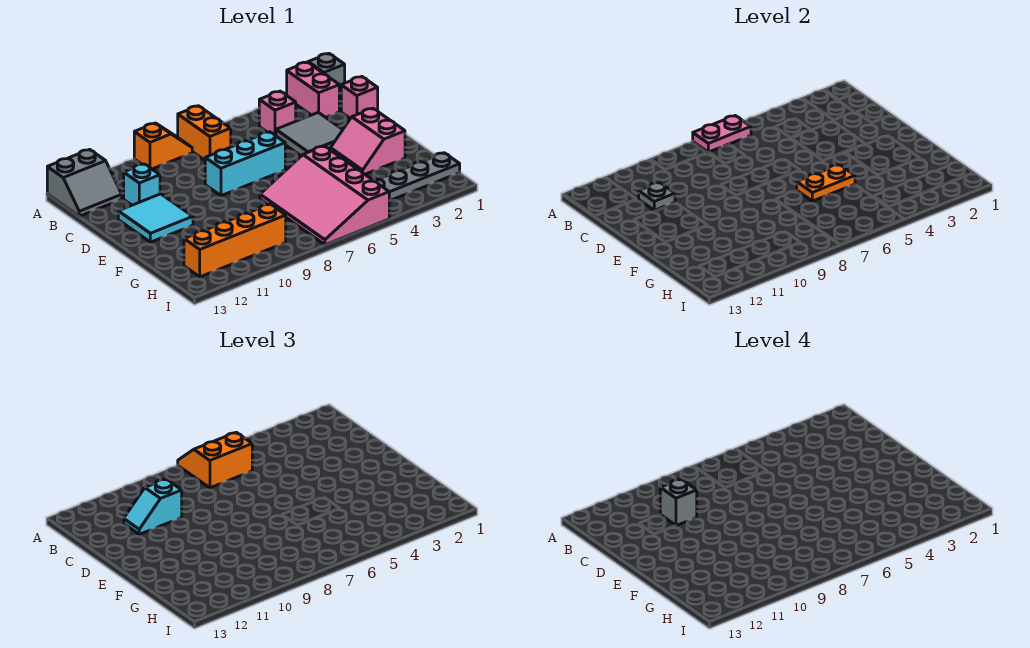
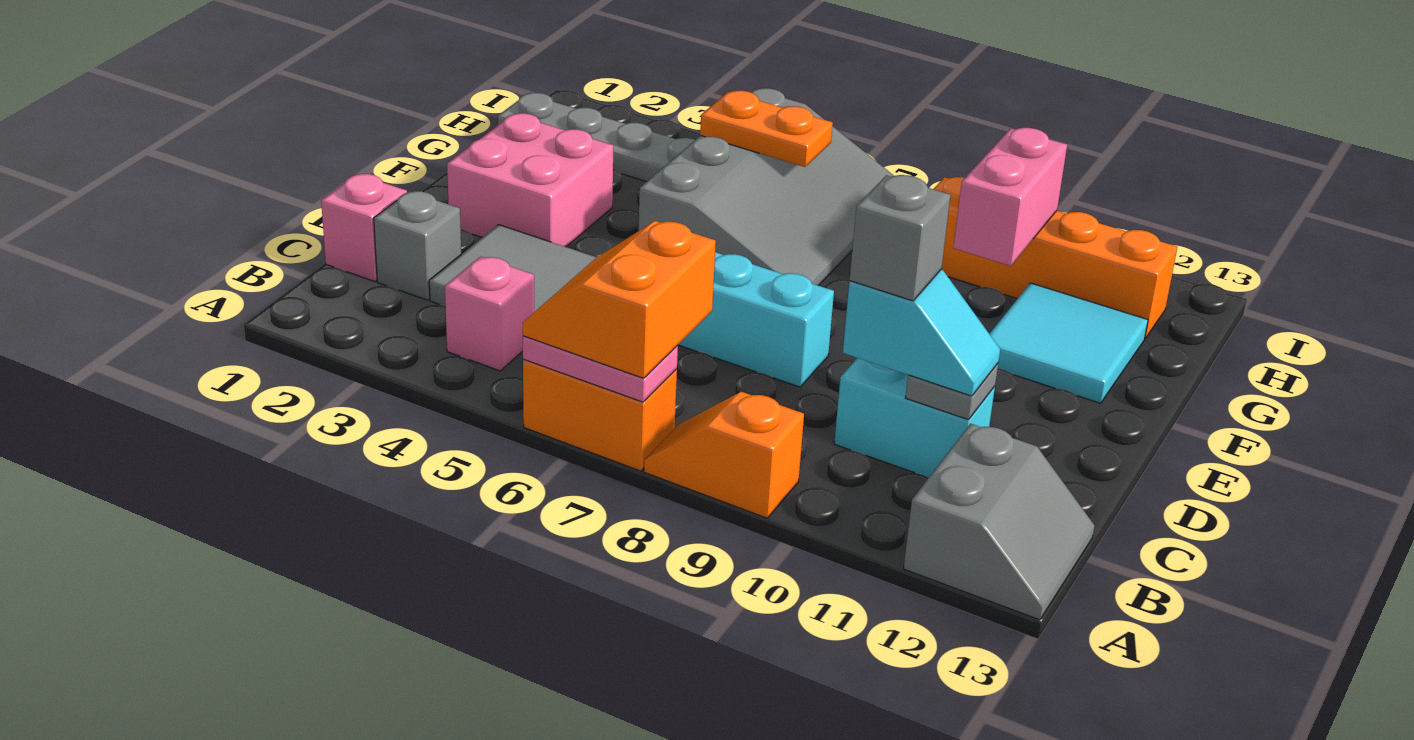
grey brick A1 level 1 -> grey brick C2 level 1
pink brick A2:B2 level 1 -> pink brick G10:H10 level 2
orange slope A6:B7 level 3 top B -> orange slope A6:B7 level 3 top 7
orange brick A7:B7 level 1 -> orange brick A6:A7 level 1
grey slope A12:B13 level 1 top A -> grey slope A12:B13 level 1 top 12
cyan brick C11 level 1 -> cyan brick C10:C11 level 1
cyan tile D11:E12 level 1 -> cyan tile F11:G12 level 1
pink slope E2:F3 level 1 top 2 -> pink brick E2:F3 level 1
pink slope F5:I7 level 1 top 5 -> grey slope F5:I7 level 1 top 5
orange plate F5:F6 level 2 -> orange plate H5:H6 level 2

